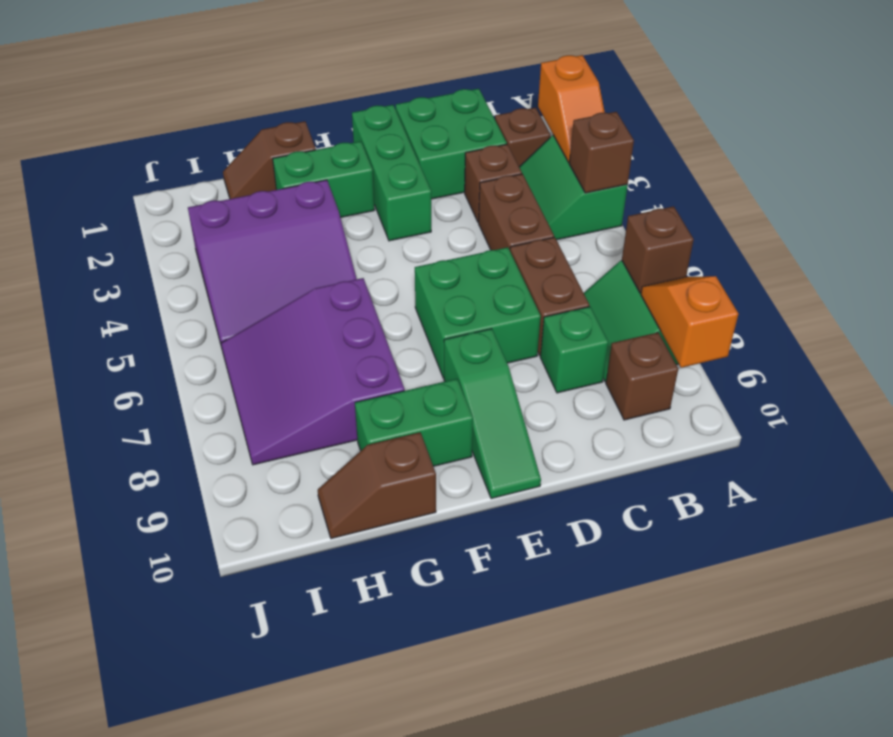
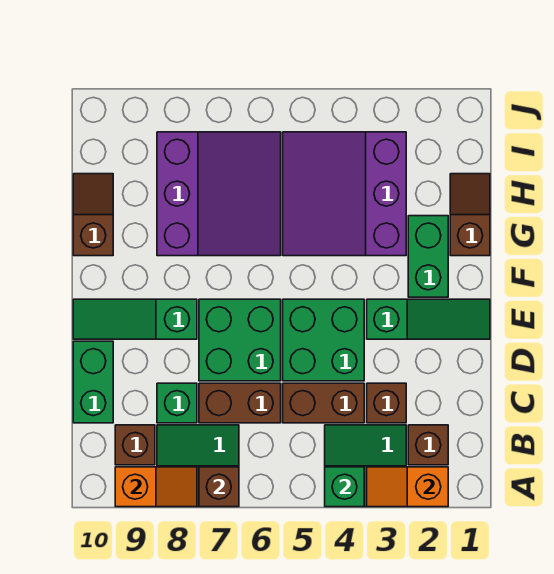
brown brick A4 level 2 -> green brick A4 level 2
green brick C1:D2 level 1 -> green brick D4:E5 level 1
green brick E1:E3 level 1 -> green slope E1:E3 level 1 top 3
green brick F9:G9 level 1 -> green brick C10:D10 level 1
purple slope G6:I8 level 1 top G -> purple slope G6:I8 level 1 top 8

